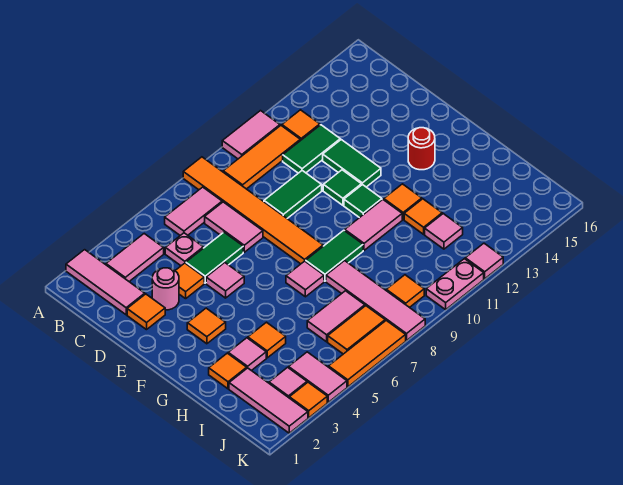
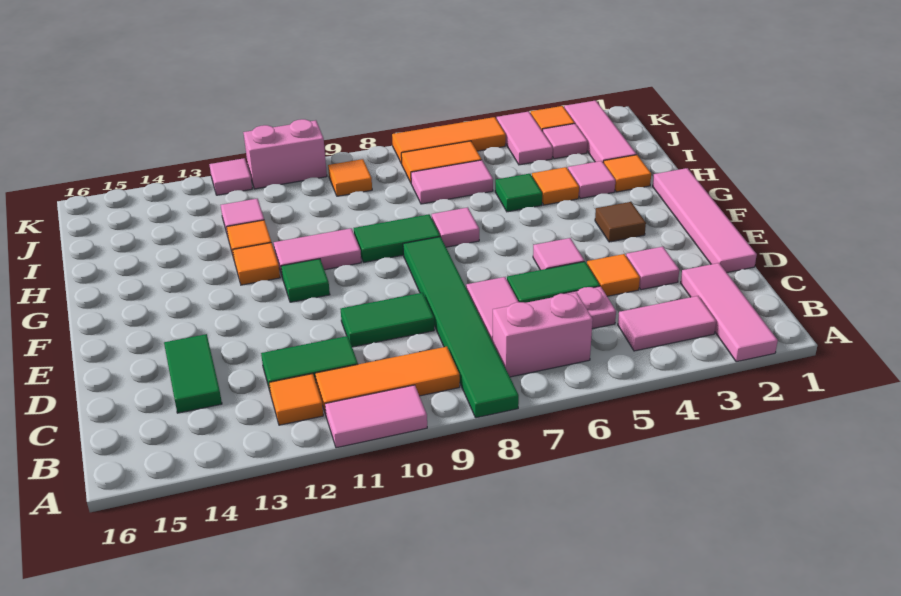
orange tile A8:F8 level 1 -> green tile A8:F8 level 1
pink tile B6:B7 level 1 -> pink brick B6:B7 level 1
orange tile D2 level 1 -> none
pink round brick D3 level 1 -> pink tile D3 level 1
green tile D12:E12 level 1 -> green tile C14:D14 level 1
green tile E11 level 1 -> green tile H5 level 1
orange tile F3 level 1 -> brown tile F3 level 1
red round brick F14 level 1 -> none
pink tile H8:K8 level 1 -> pink tile D1:G1 level 1
pink plate K10:K11 level 1 -> pink brick K10:K11 level 1

